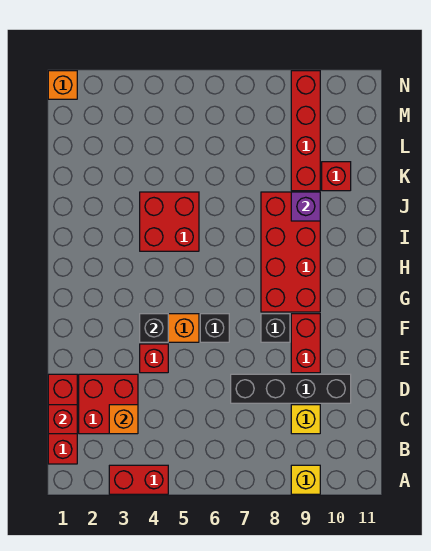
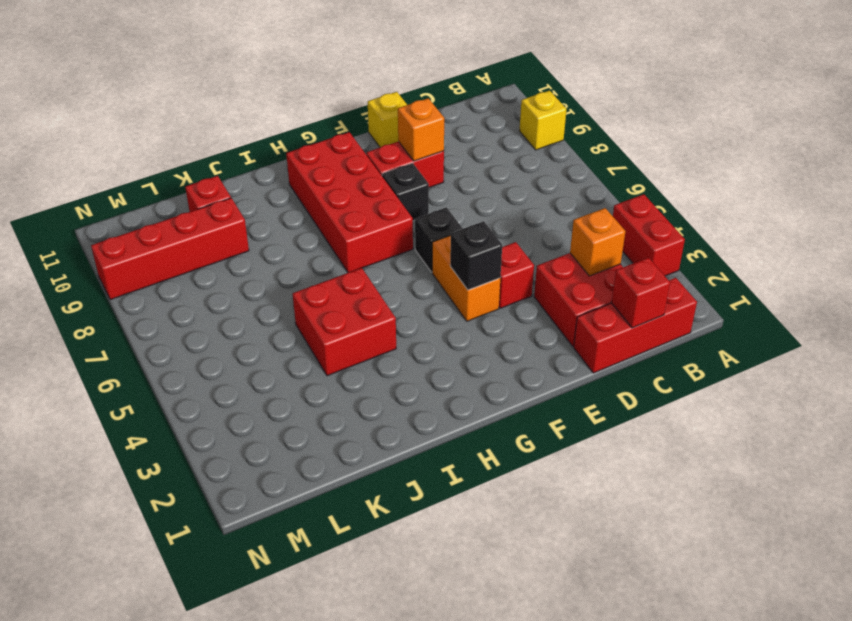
yellow brick C9 level 1 -> yellow brick E11 level 1
black brick D7:D10 level 1 -> none
red brick G8:J9 level 1 -> red brick G7:H10 level 1
purple brick J9 level 2 -> none
orange brick N1 level 1 -> orange brick E9 level 2

